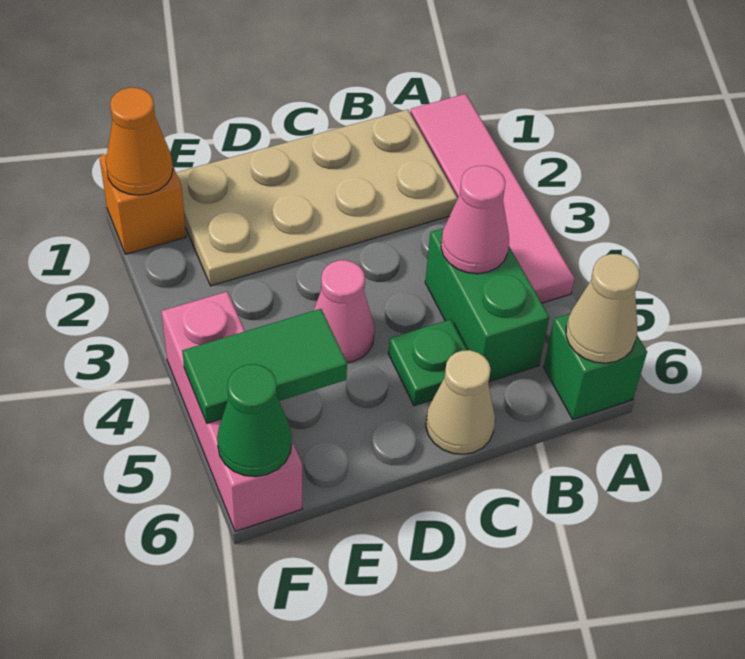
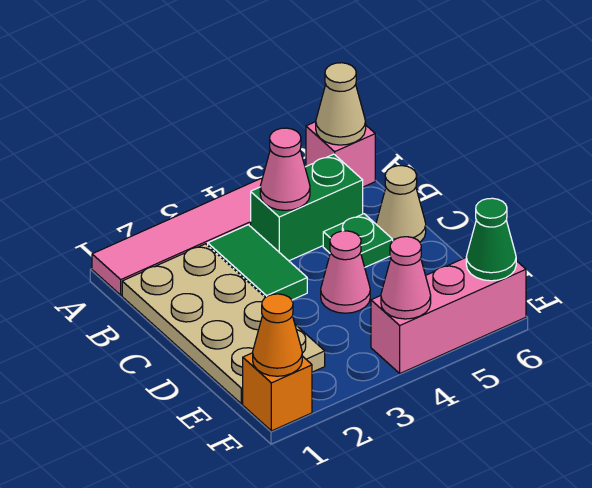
green brick A6 level 1 -> pink brick A6 level 1
green tile E5:F5 level 2 -> green tile B3:C3 level 1
none -> pink cone F4 level 2

